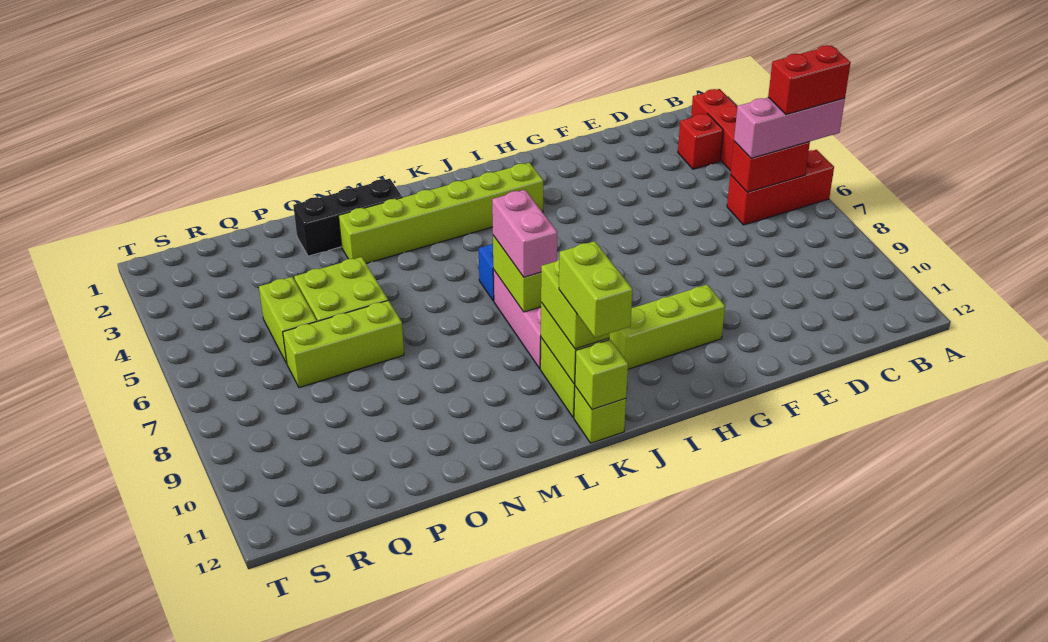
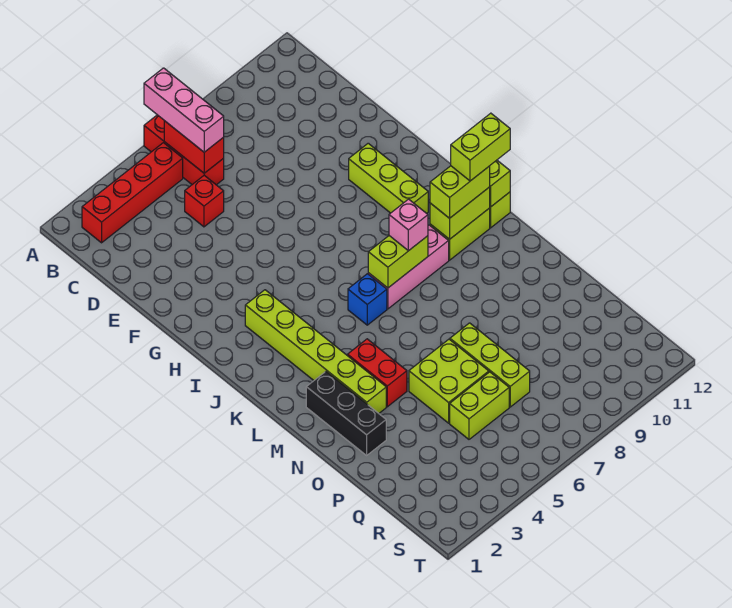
red brick A6:B6 level 4 -> red brick M4:N4 level 1
red brick C3 level 1 -> red brick D5 level 1
pink brick K7:K8 level 3 -> pink brick K8 level 3

